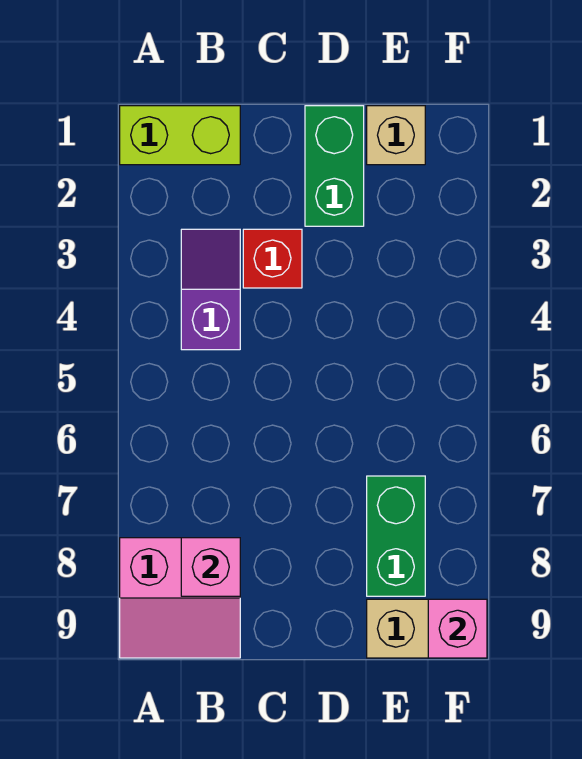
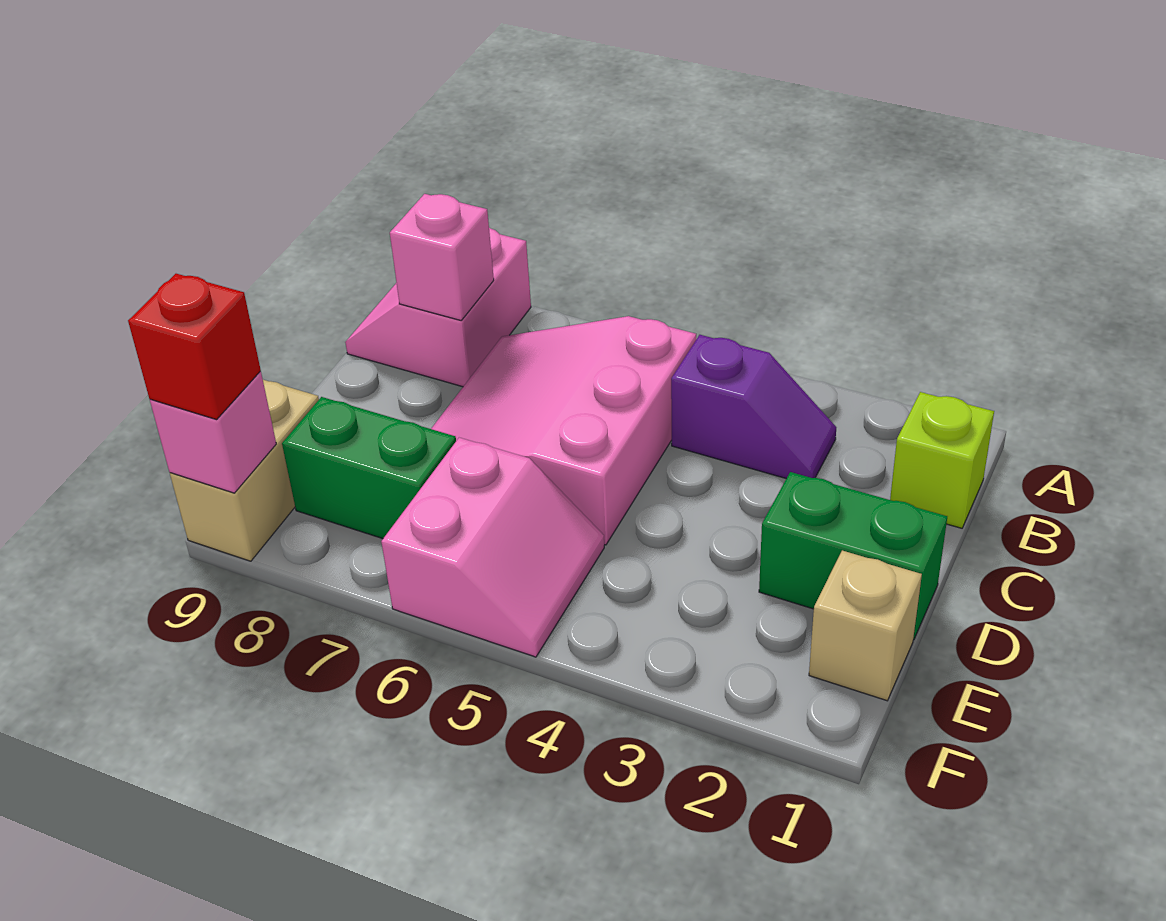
lime brick A1:B1 level 1 -> lime brick B1 level 1
none -> pink slope B5:D7 level 1 top 5
red brick C3 level 1 -> red brick F9 level 3
none -> pink slope E5:F6 level 1 top 6

